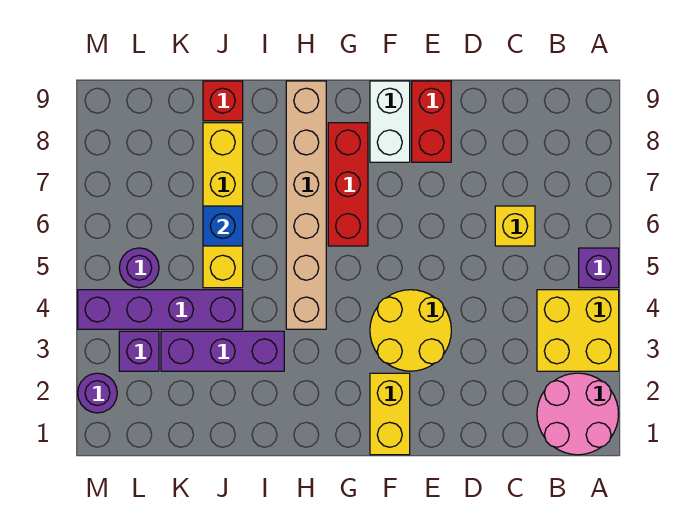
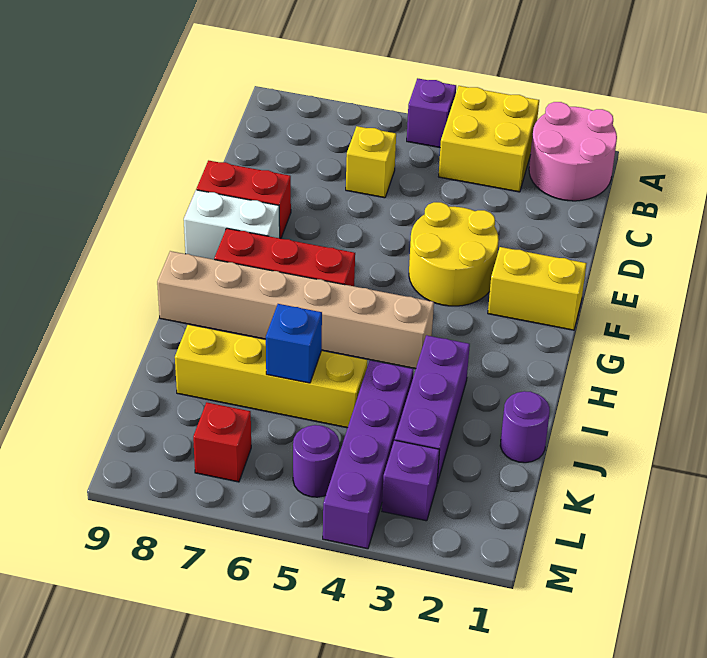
red brick J9 level 1 -> red brick L7 level 1
purple round brick M2 level 1 -> purple round brick J1 level 1

